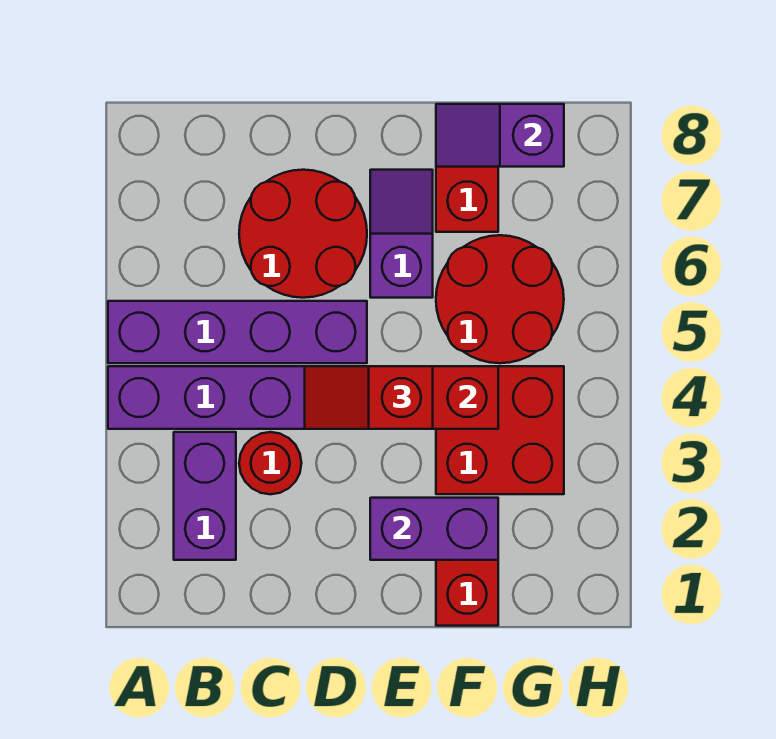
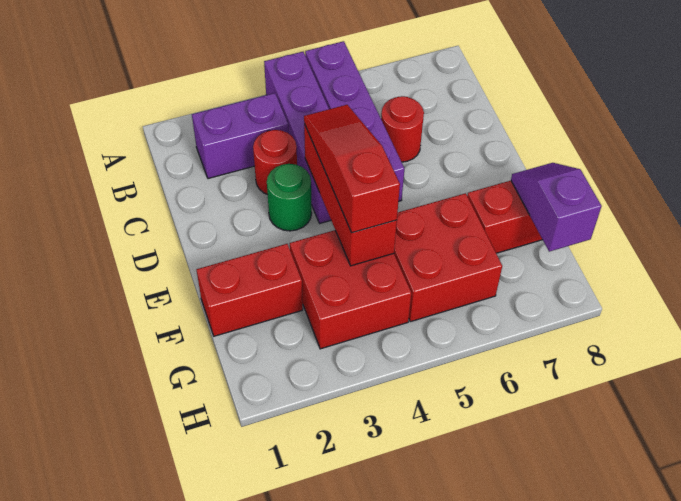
red round brick C6:D7 level 1 -> red round brick C6 level 1
none -> green round brick D3 level 1
red slope D4:E4 level 3 top E -> red slope D4:F4 level 3 top F
purple brick E2:F2 level 2 -> none
purple slope E6:E7 level 1 top 6 -> none
red round brick F5:G6 level 1 -> red brick F5:G6 level 1

